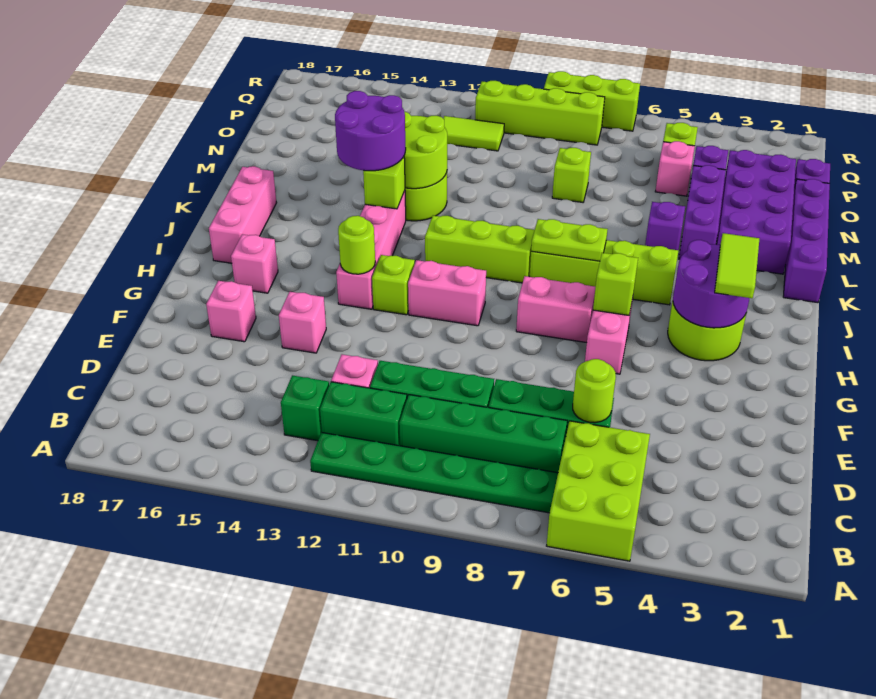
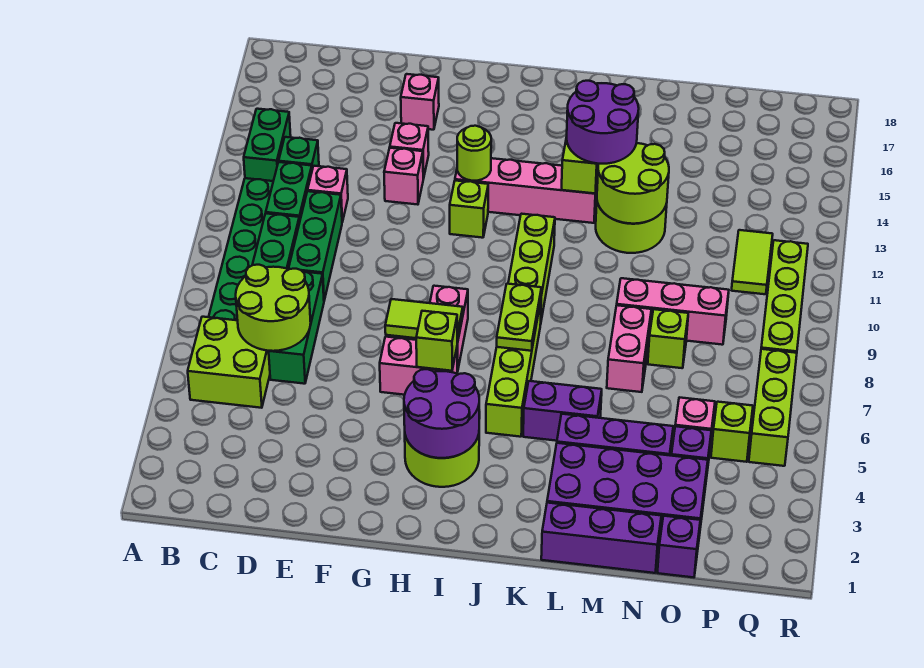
lime brick A5:C6 level 1 -> lime brick B5:C6 level 1
none -> green brick B13:B14 level 1
lime round brick D6 level 2 -> lime round brick C6:D7 level 2
lime tile H3:I3 level 3 -> lime tile G7:H7 level 2
pink brick H10:H11 level 1 -> pink brick M7:M8 level 1
pink brick H16 level 1 -> pink brick F13 level 1
pink brick I17:K17 level 1 -> pink brick M9:O9 level 1
purple brick K1:N1 level 1 -> purple brick L1:N1 level 1
purple brick L5 level 1 -> purple brick K5:L5 level 1
lime brick R7:R9 level 1 -> lime brick Q5:Q7 level 1

